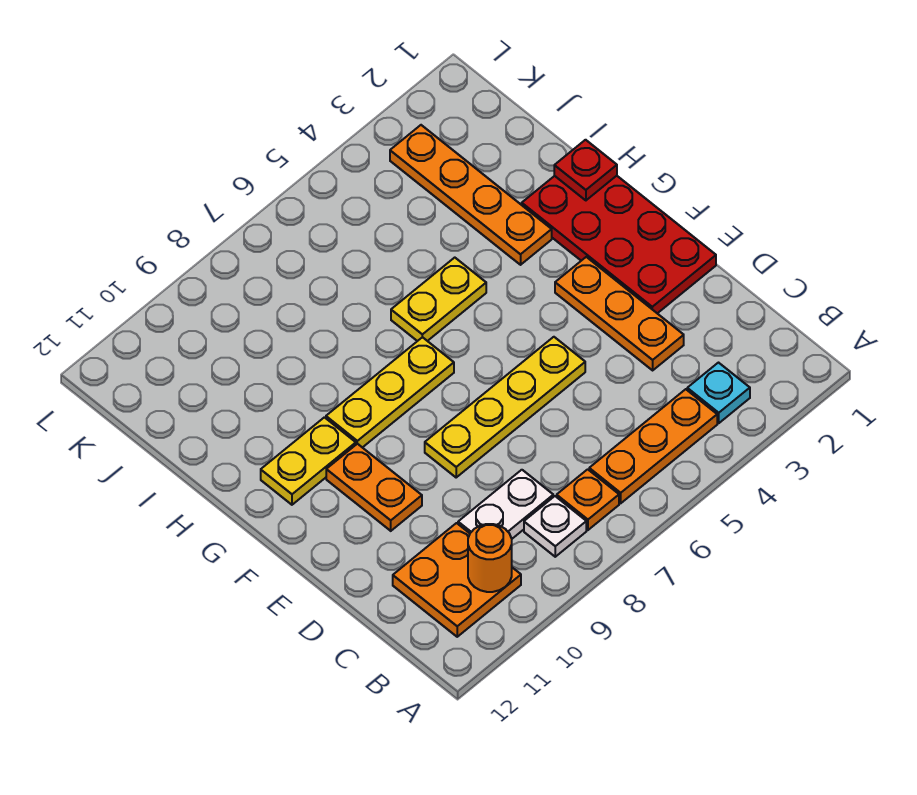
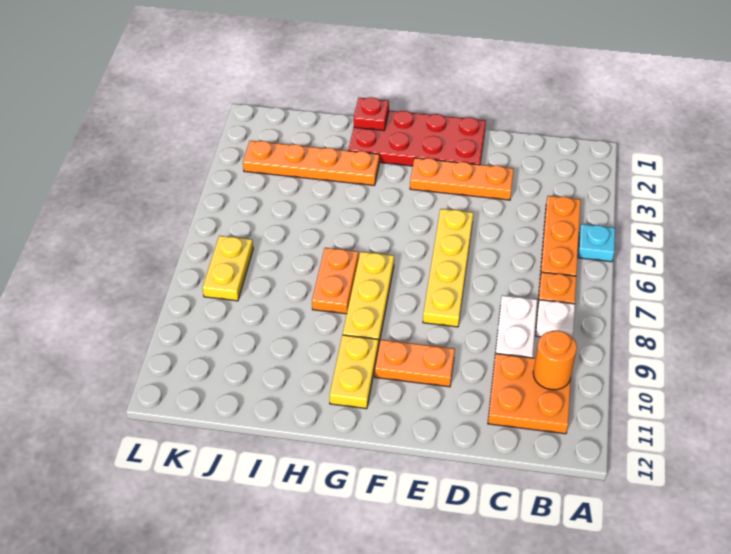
cyan plate B3 level 1 -> cyan plate A5 level 1
yellow plate H5:H6 level 1 -> yellow plate K7:K8 level 1
none -> orange plate H7:H8 level 1

